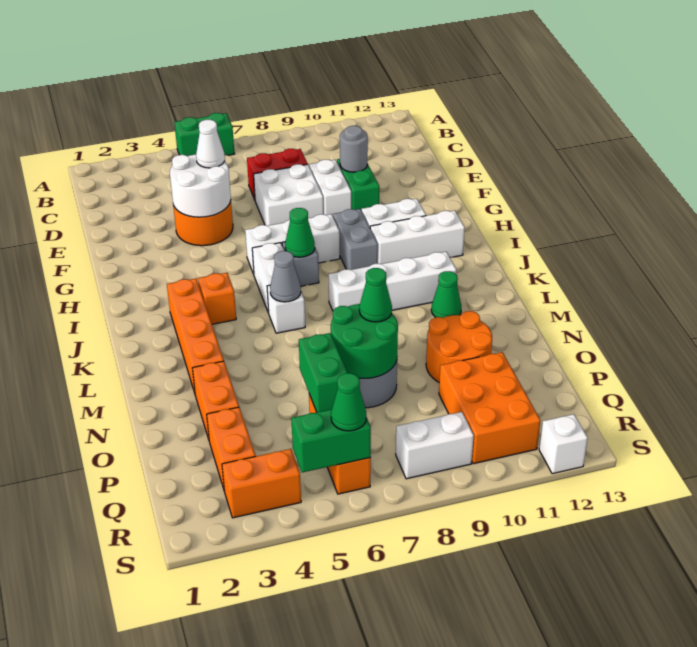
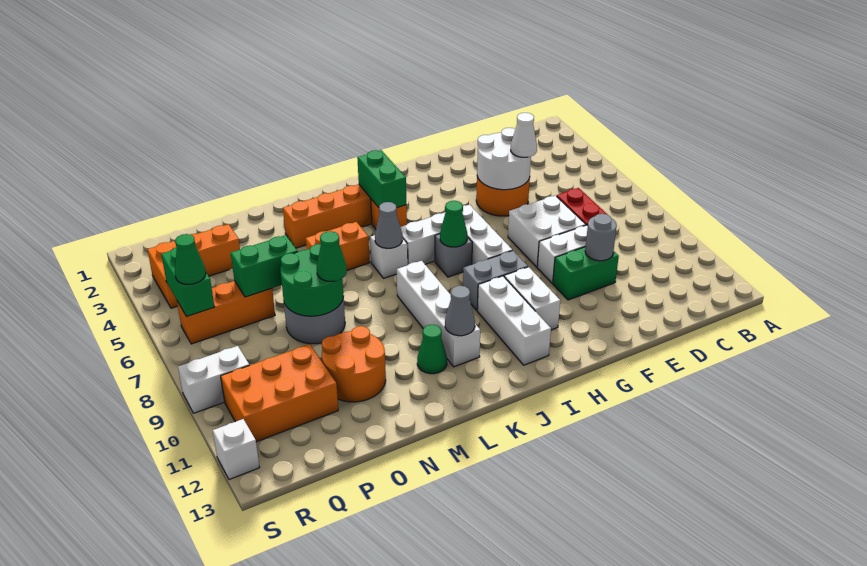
green brick A5:A6 level 1 -> green brick J3:J4 level 2
none -> grey cone K11 level 2
orange brick N3:O3 level 1 -> orange brick L5:M5 level 1
white brick R8:R9 level 1 -> white brick R9:S9 level 1

